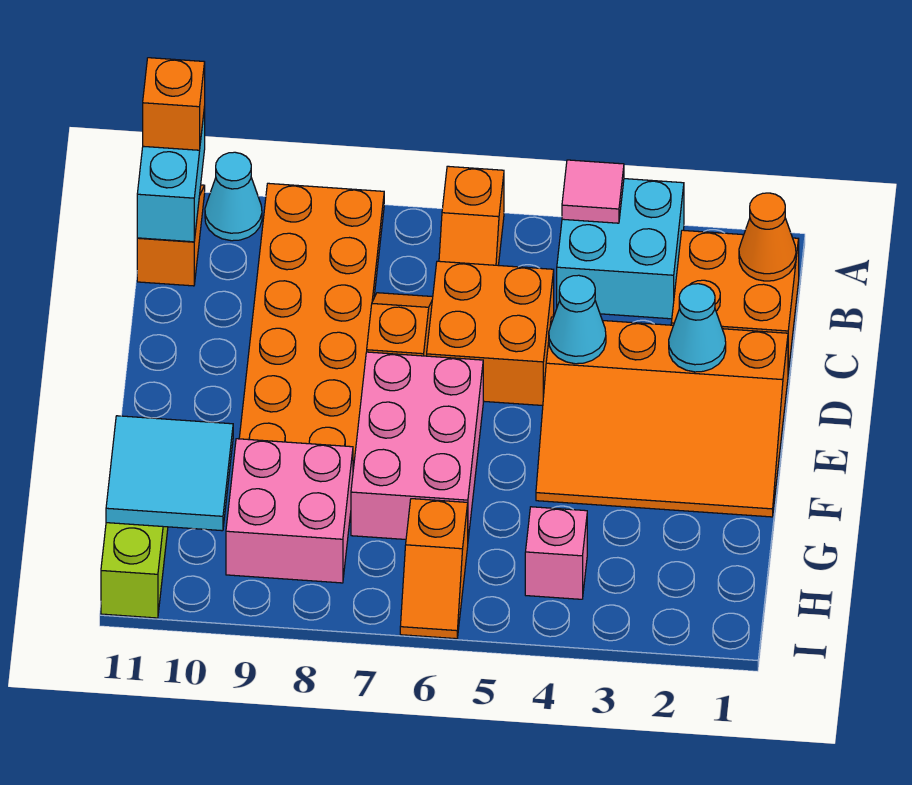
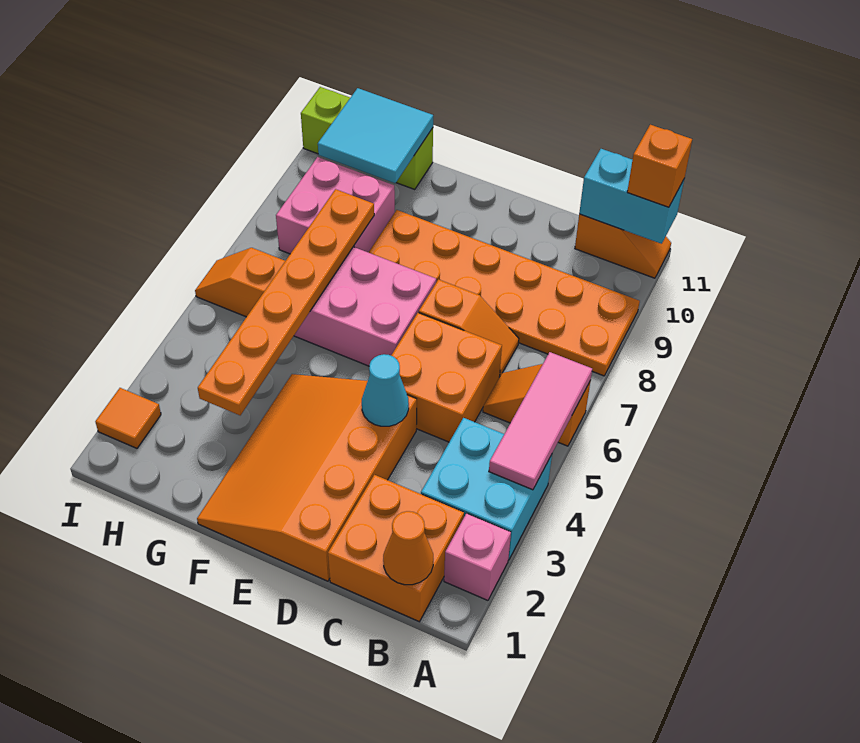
pink tile A4 level 2 -> pink tile A4:A6 level 2
cyan cone A10 level 1 -> none
cyan cone D2 level 2 -> none
none -> orange plate G3:G8 level 2
pink brick H4 level 1 -> pink brick A2 level 1
none -> orange tile I2 level 1

